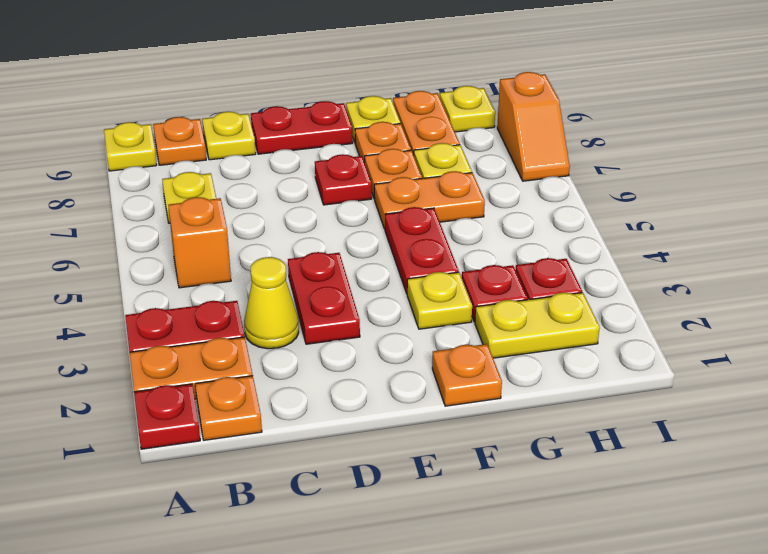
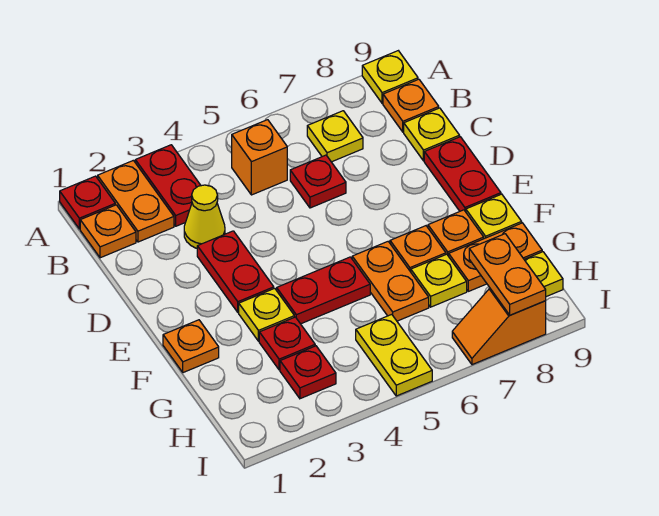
red plate D3:D4 level 1 -> red plate D3:E3 level 1
red plate E7 level 1 -> red plate C6 level 1
yellow plate G2:H2 level 1 -> yellow plate H5:I5 level 1
none -> orange plate H8:I8 level 2

